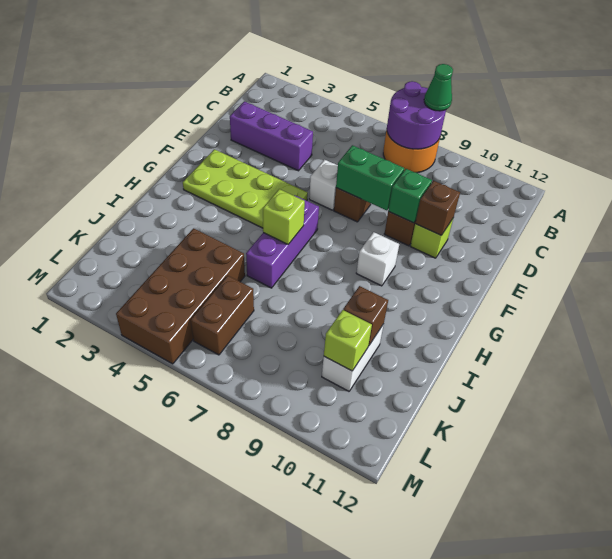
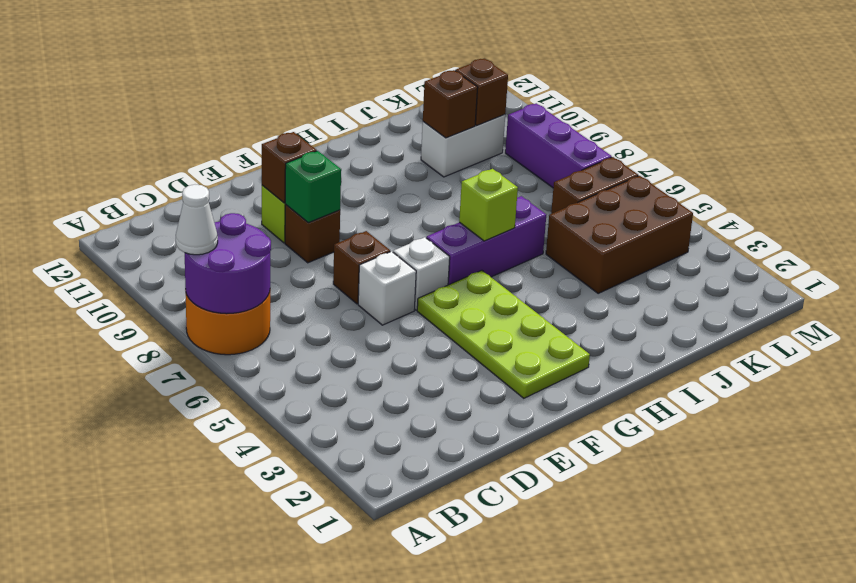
green cone A8 level 3 -> white cone A8 level 3
purple brick D2:D4 level 1 -> purple brick L7:L9 level 1
green brick E7:E8 level 2 -> none
white brick G9 level 1 -> white brick F6 level 1
brown brick J4:M5 level 1 -> brown brick J4:L5 level 1
lime brick K10 level 2 -> brown brick K10 level 2

